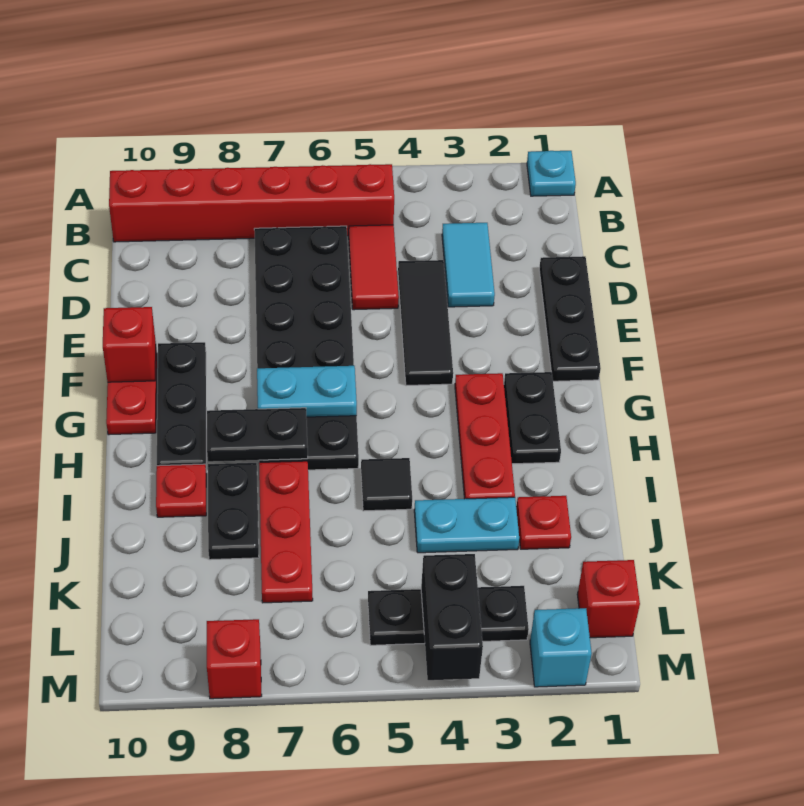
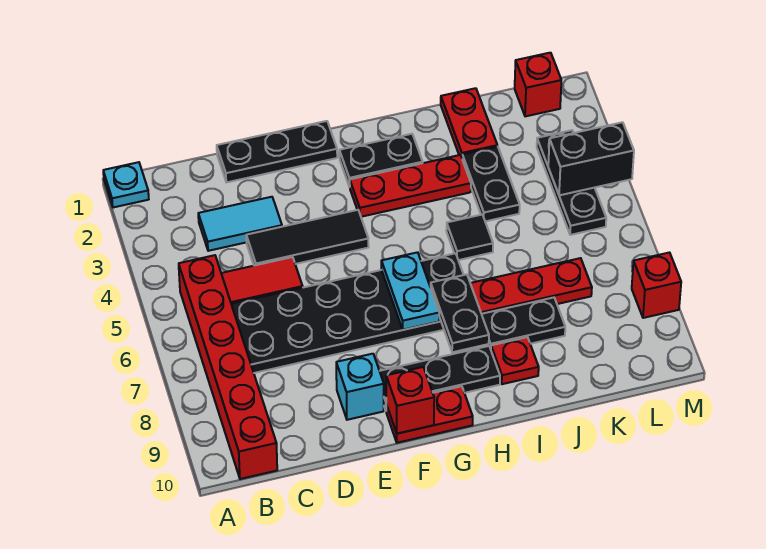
red plate J2 level 1 -> red plate J1:J2 level 1
cyan plate J3:J4 level 1 -> black plate J3:J4 level 1
cyan brick M2 level 1 -> cyan brick E9 level 1

